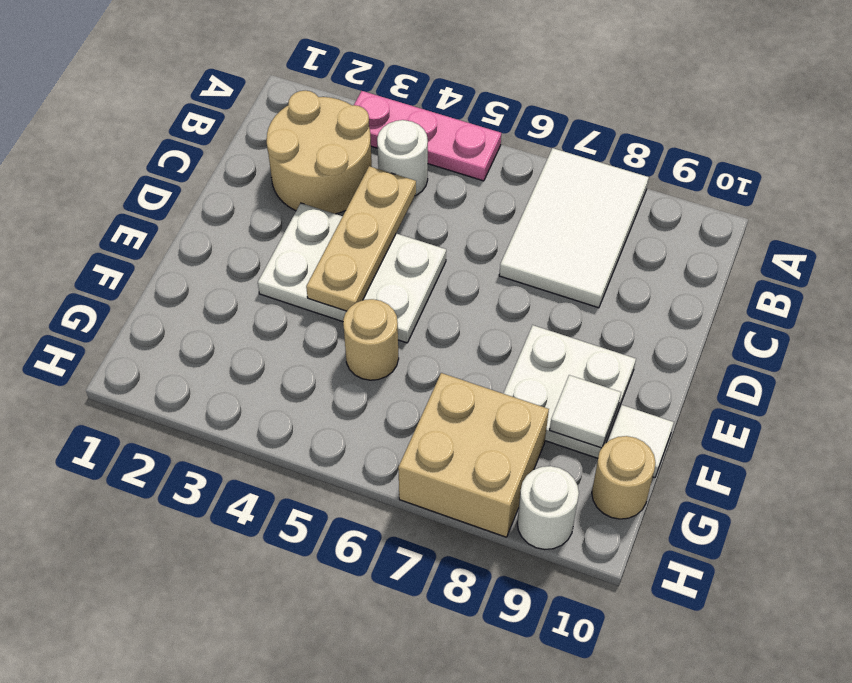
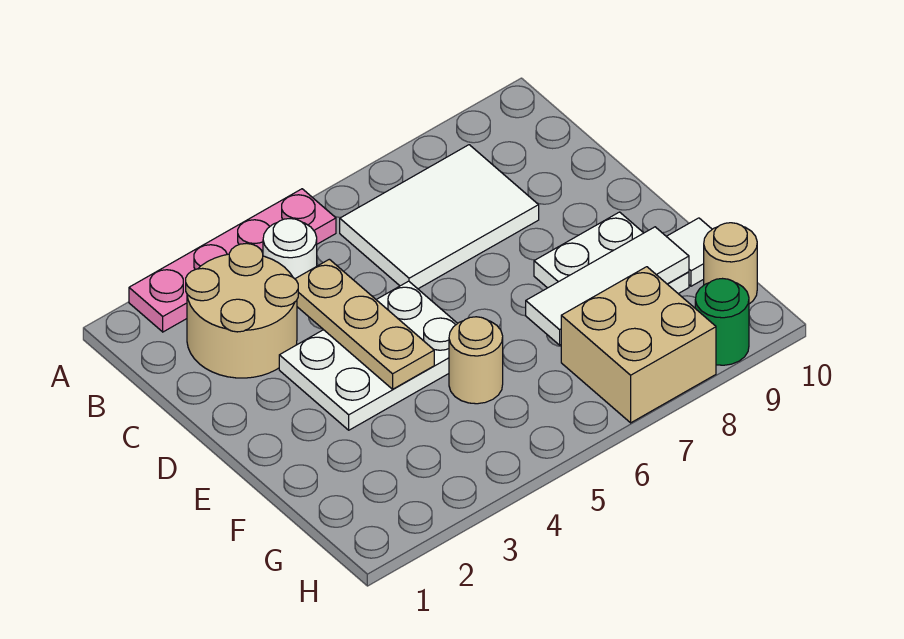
pink plate A3:A5 level 1 -> pink plate A2:A5 level 1
white tile A7:C8 level 1 -> white tile B6:C8 level 1
white tile F9 level 2 -> white tile F7:F9 level 2
white round brick H9 level 1 -> green round brick H9 level 1

